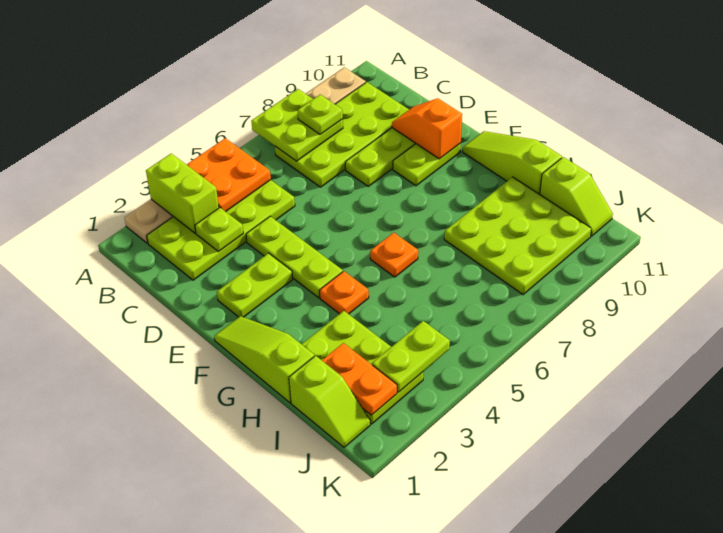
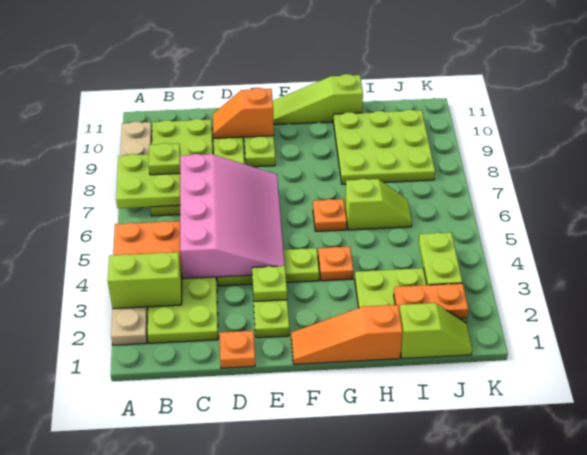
lime plate C3 level 2 -> lime plate E3 level 2
none -> pink slope C4:E7 level 2 top C
none -> orange plate D1 level 1
lime slope F1:H1 level 1 top H -> orange slope F1:H1 level 1 top H
lime slope I11:J11 level 1 top I -> lime slope H6:I6 level 1 top H

